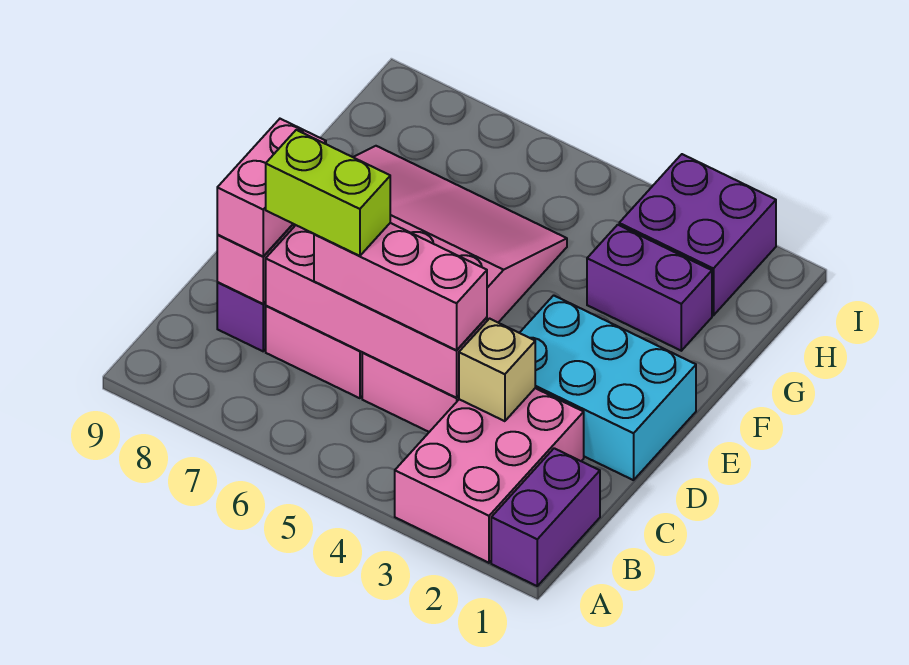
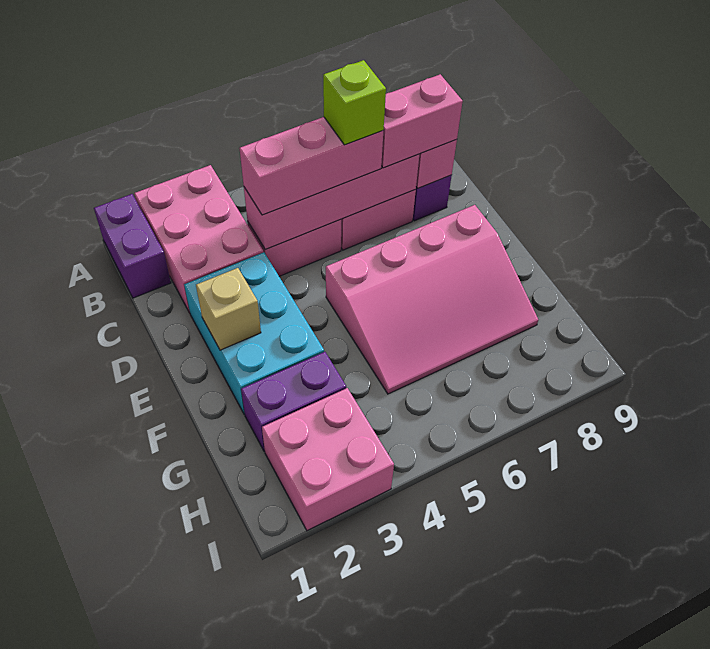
tan brick C3 level 2 -> tan brick E2 level 2
lime brick C6:C7 level 4 -> lime brick C6 level 4
pink brick C8:D8 level 3 -> pink brick C7:C8 level 3
cyan brick D1:E3 level 1 -> cyan brick D2:F3 level 1
purple brick H2:I3 level 1 -> pink brick H2:I3 level 1

